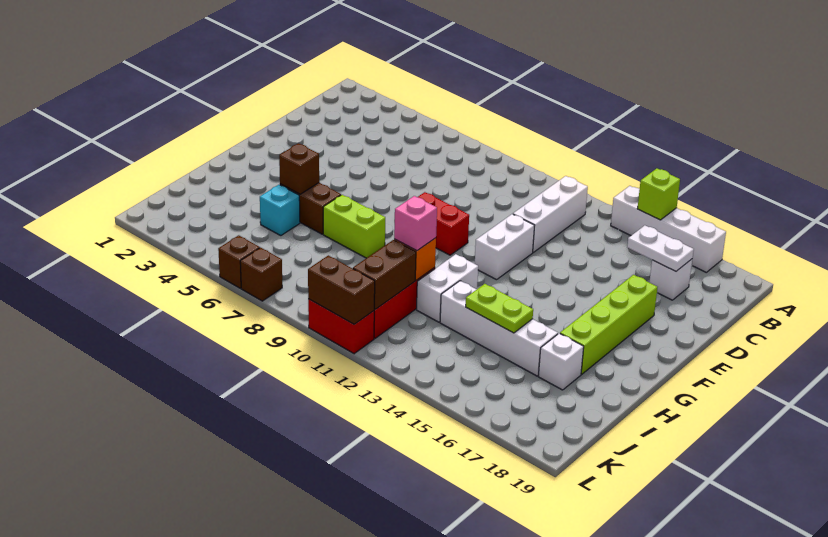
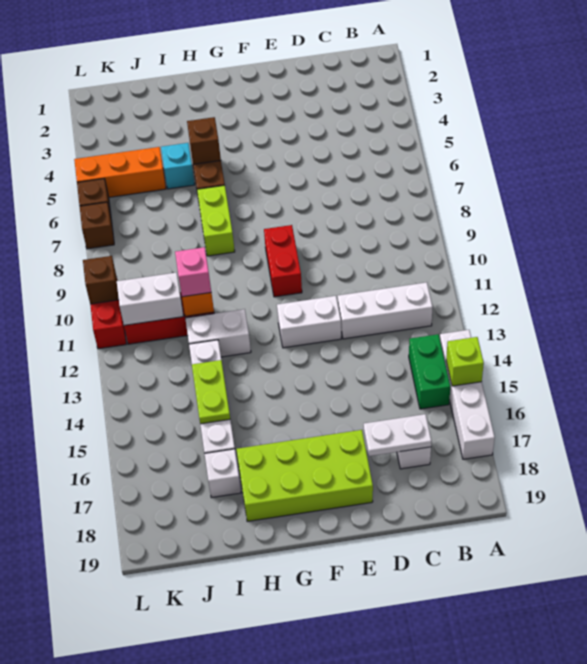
none -> green brick B14:B15 level 1
white plate C16:C17 level 2 -> white plate C17:D17 level 2
lime brick E17:H17 level 1 -> lime brick E17:H18 level 1
none -> orange brick J5:L5 level 1
brown brick J11:K11 level 2 -> white brick J11:K11 level 2
brown brick L10:L11 level 2 -> brown brick L10 level 2

